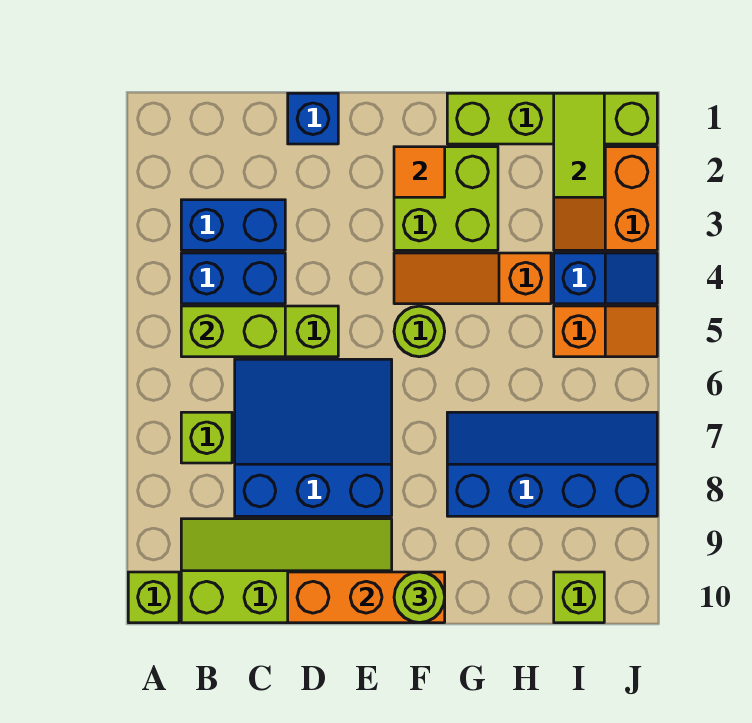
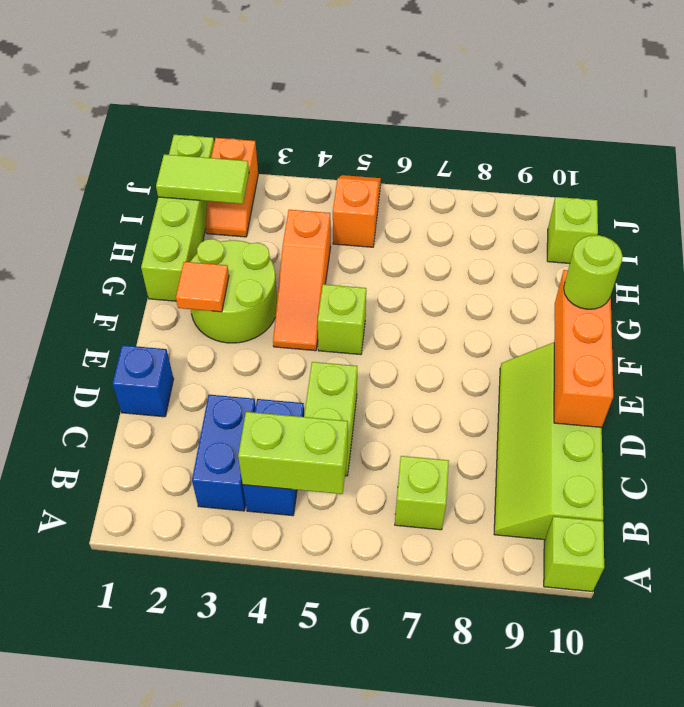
lime brick B5:C5 level 2 -> lime brick B4:B5 level 2
blue slope C6:E8 level 1 top 8 -> none
lime brick F2:G3 level 1 -> lime round brick F2:G3 level 1
lime round brick F5 level 1 -> lime brick F5 level 1
blue slope G7:J8 level 1 top 8 -> none
orange slope I2:J3 level 1 top J -> orange slope I2:J2 level 1 top J
blue slope I4:J4 level 1 top I -> none

